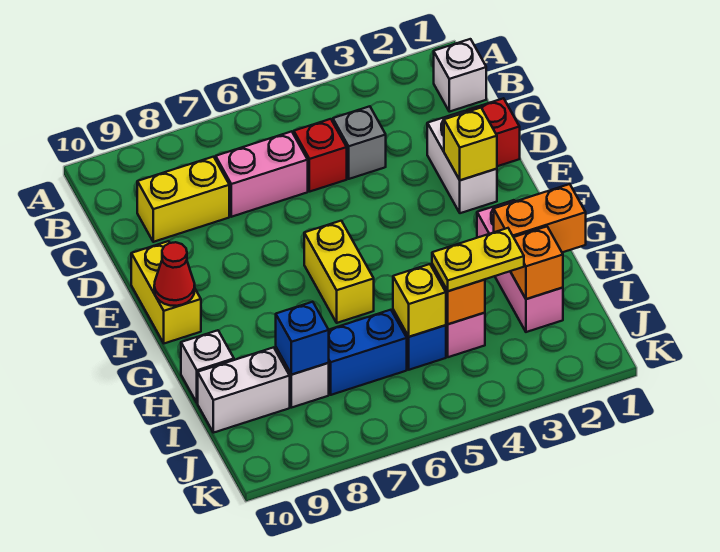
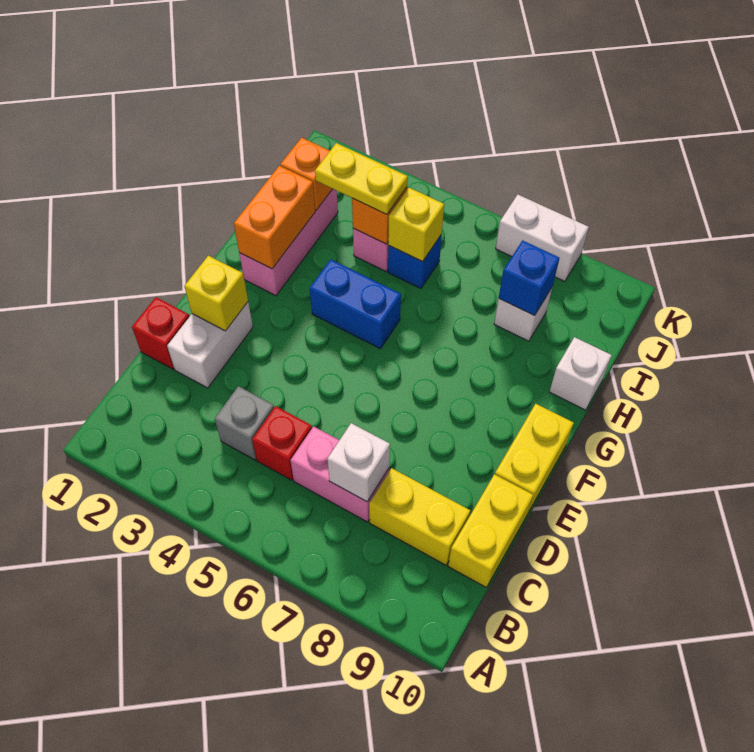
white brick B1 level 1 -> white brick C7 level 2
yellow brick F6:G6 level 1 -> yellow brick C10:D10 level 1
red cone F10 level 2 -> none
orange brick H1:H2 level 2 -> orange brick G2:H2 level 2
blue brick I6:I7 level 1 -> blue brick G4:G5 level 1
white brick I9:I10 level 1 -> white brick K7:K8 level 1

